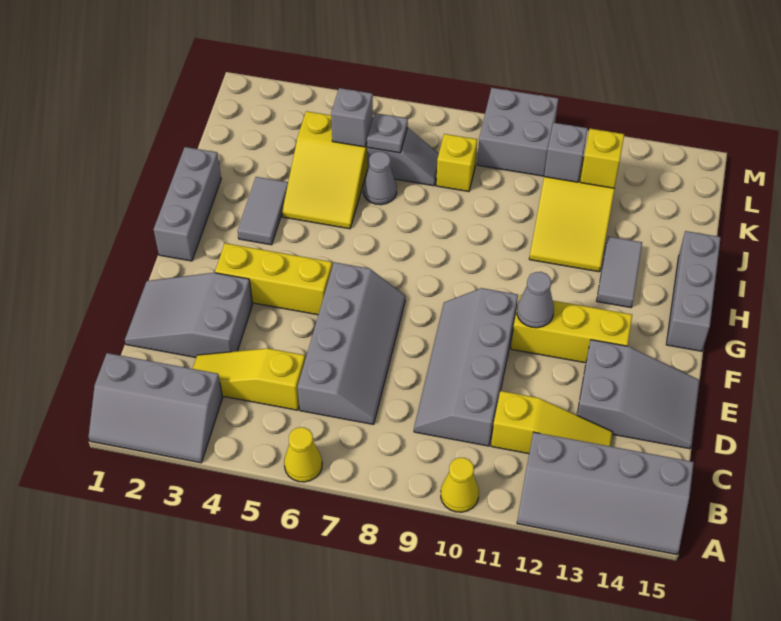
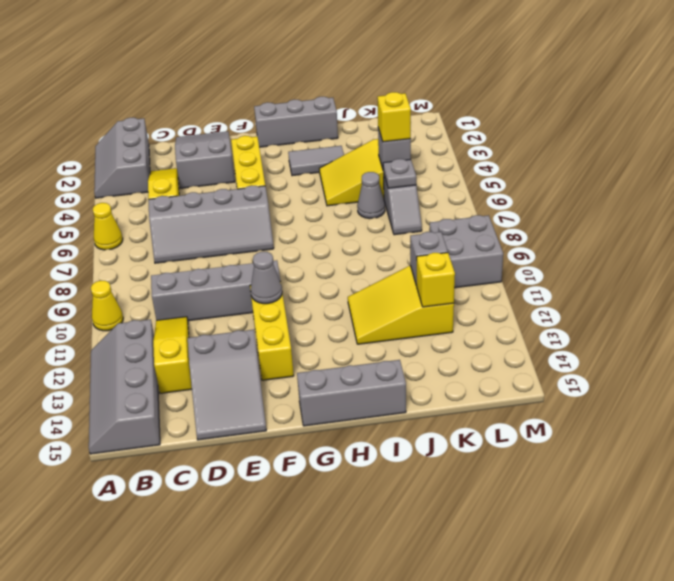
yellow slope C11:C13 level 1 top 11 -> yellow slope C11:C13 level 1 top 13
grey tile H13:I13 level 1 -> none
yellow brick K8 level 1 -> yellow brick K5 level 3

